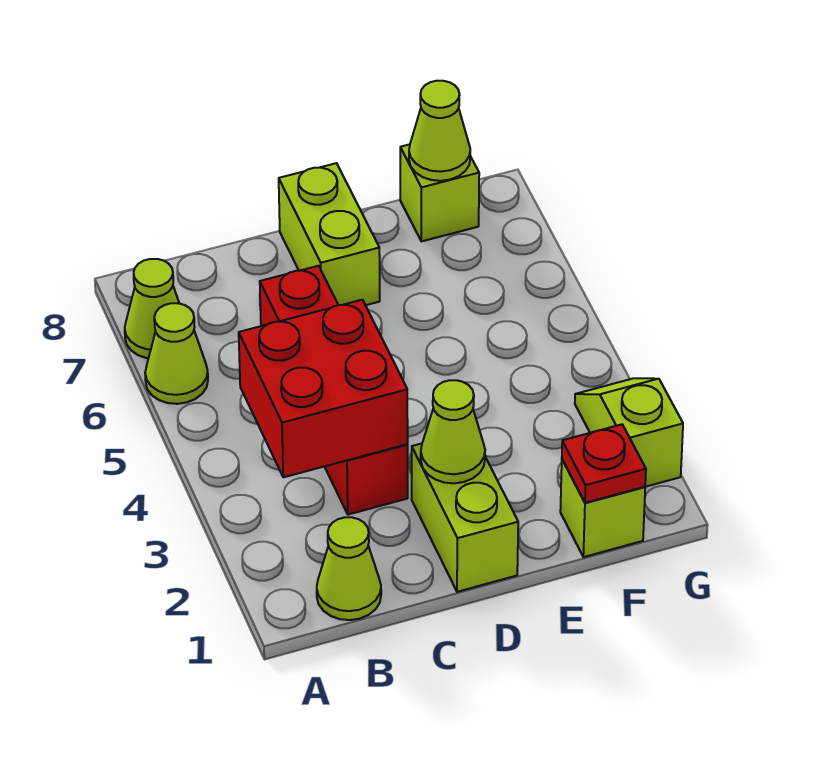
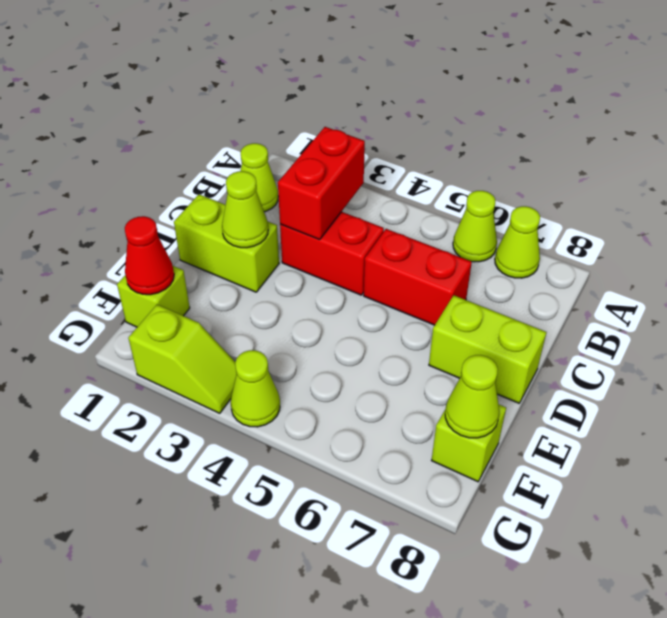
red brick B3:C4 level 2 -> red brick B3:C3 level 2
red plate F1 level 2 -> red cone F1 level 2
none -> lime cone G4 level 1

